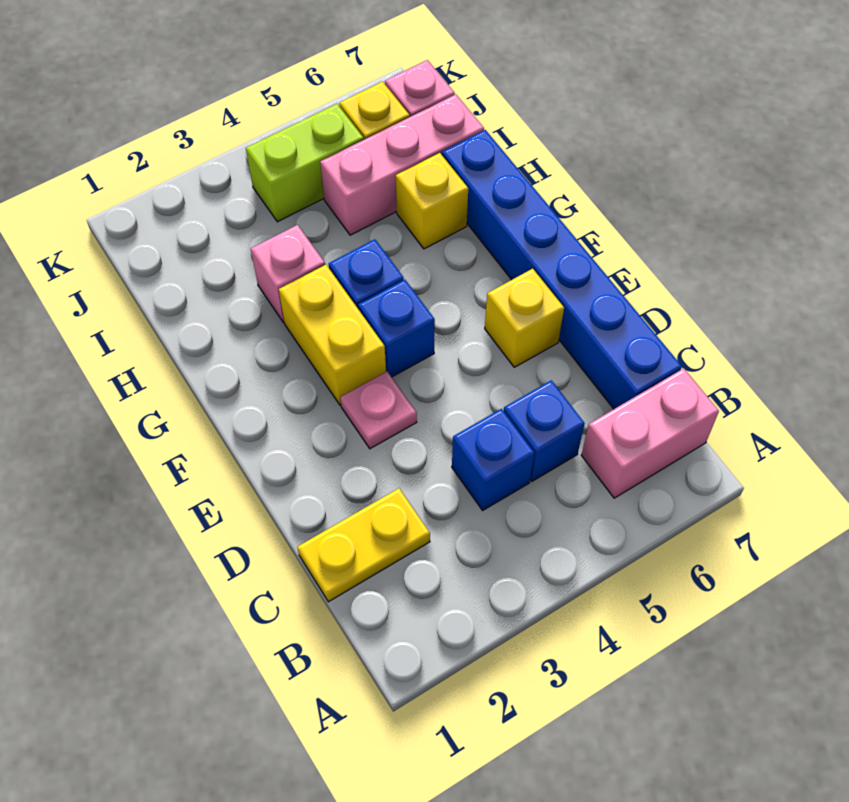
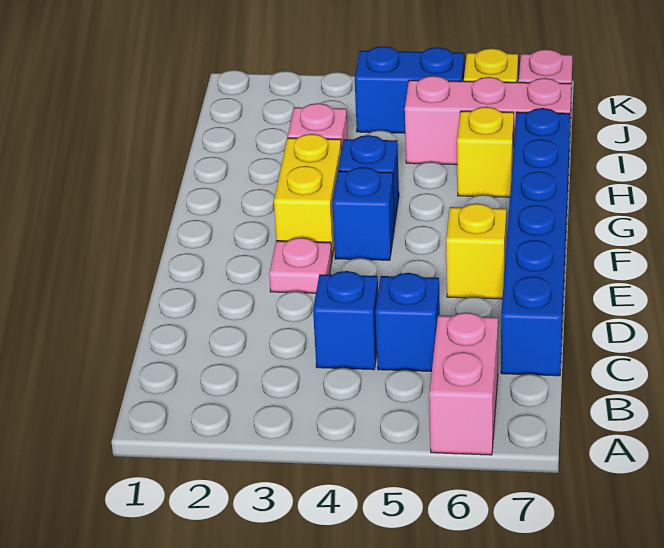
pink brick B6:B7 level 1 -> pink brick A6:B6 level 1
yellow plate C1:C2 level 1 -> none
lime brick J4:J5 level 1 -> blue brick J4:J5 level 1

